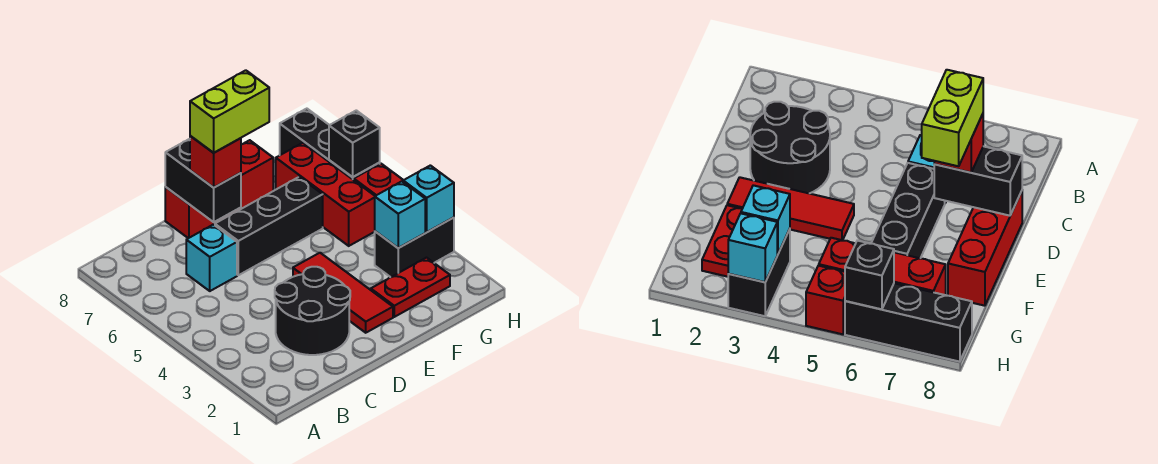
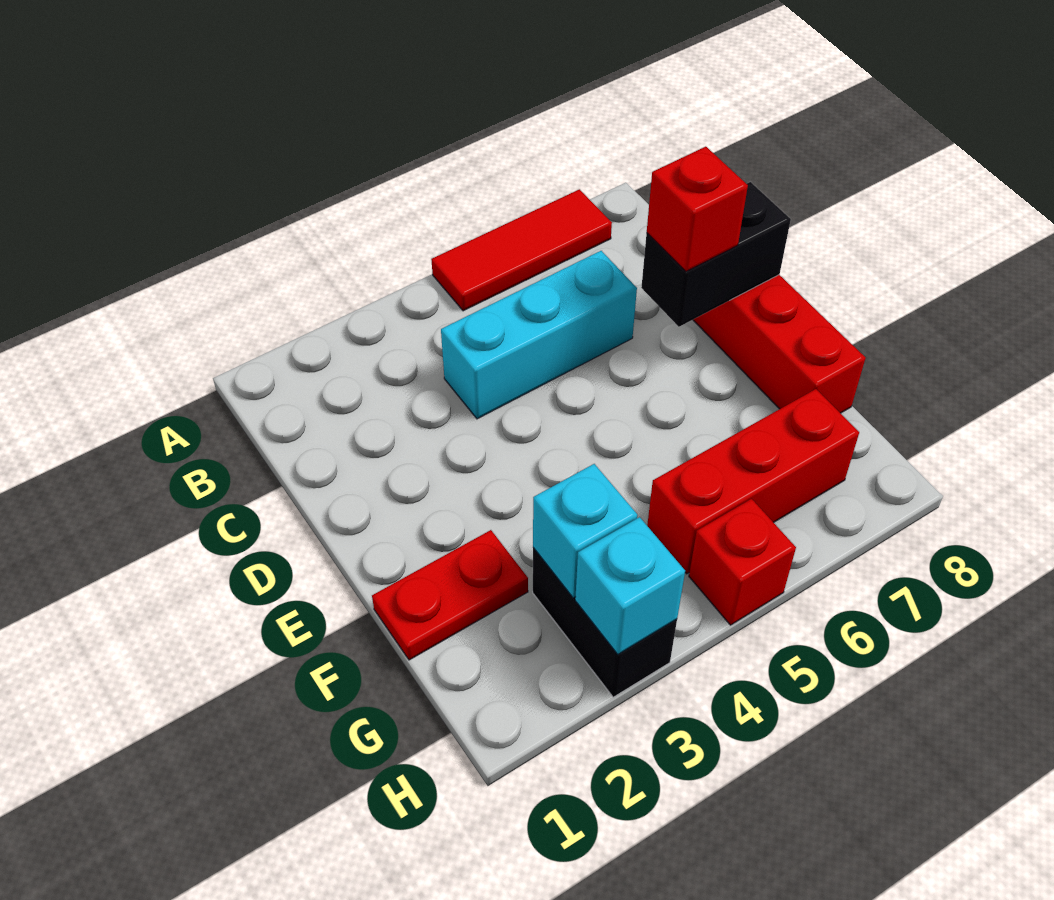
black round brick C2:D3 level 1 -> none
cyan brick C6 level 1 -> cyan brick C4:C6 level 1
black brick D6:F6 level 1 -> none
lime brick D7:E7 level 4 -> none
red tile E2:E4 level 1 -> red tile A5:A7 level 1
red plate F2:G2 level 1 -> red plate F1:F2 level 1
black brick H6:H8 level 1 -> none
black brick H6 level 2 -> none

